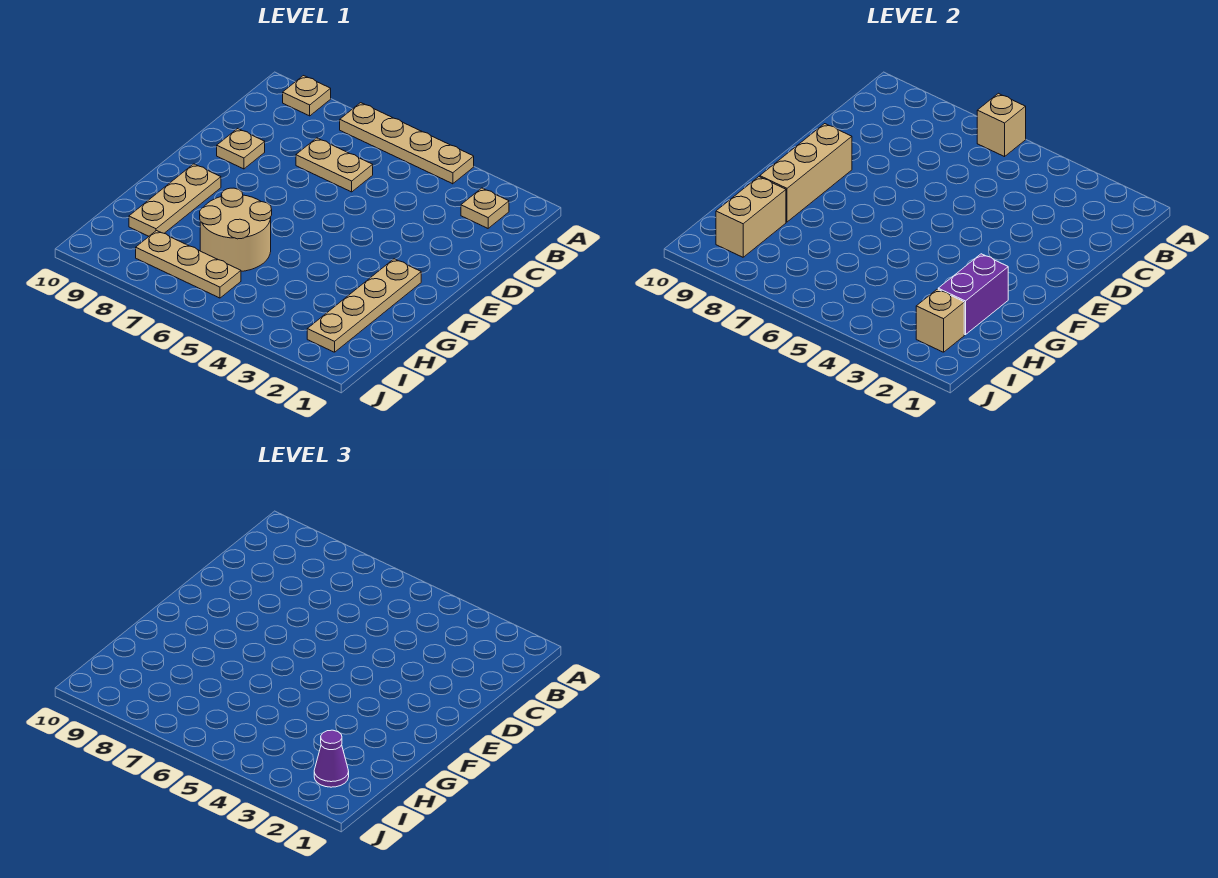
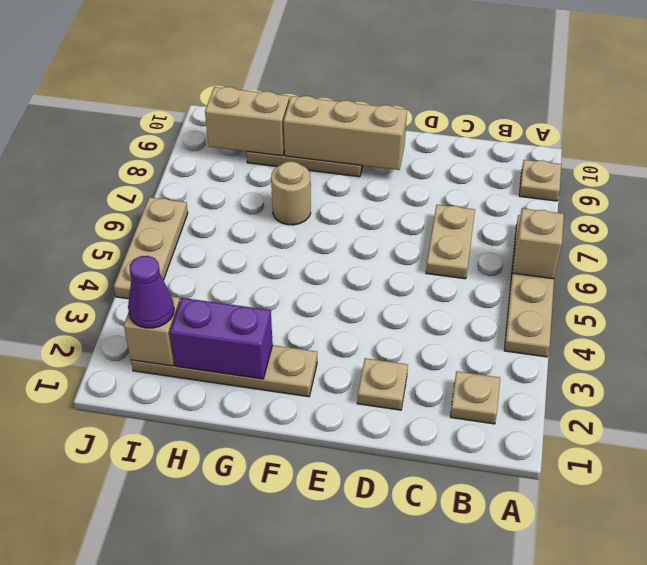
tan plate D9 level 1 -> tan plate D2 level 1
tan round brick G6:H7 level 1 -> tan round brick G7 level 1
tan plate I6:I8 level 1 -> tan plate J4:J6 level 1

